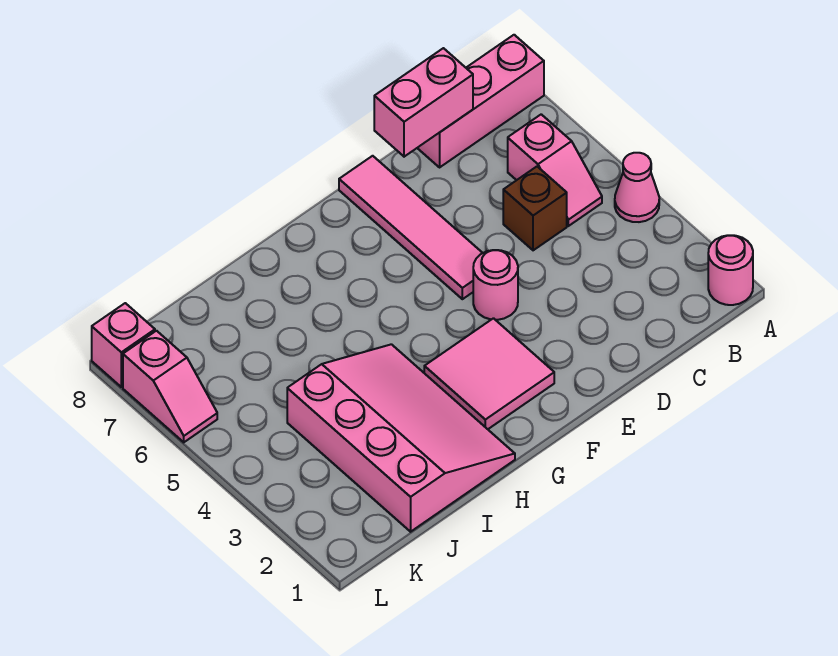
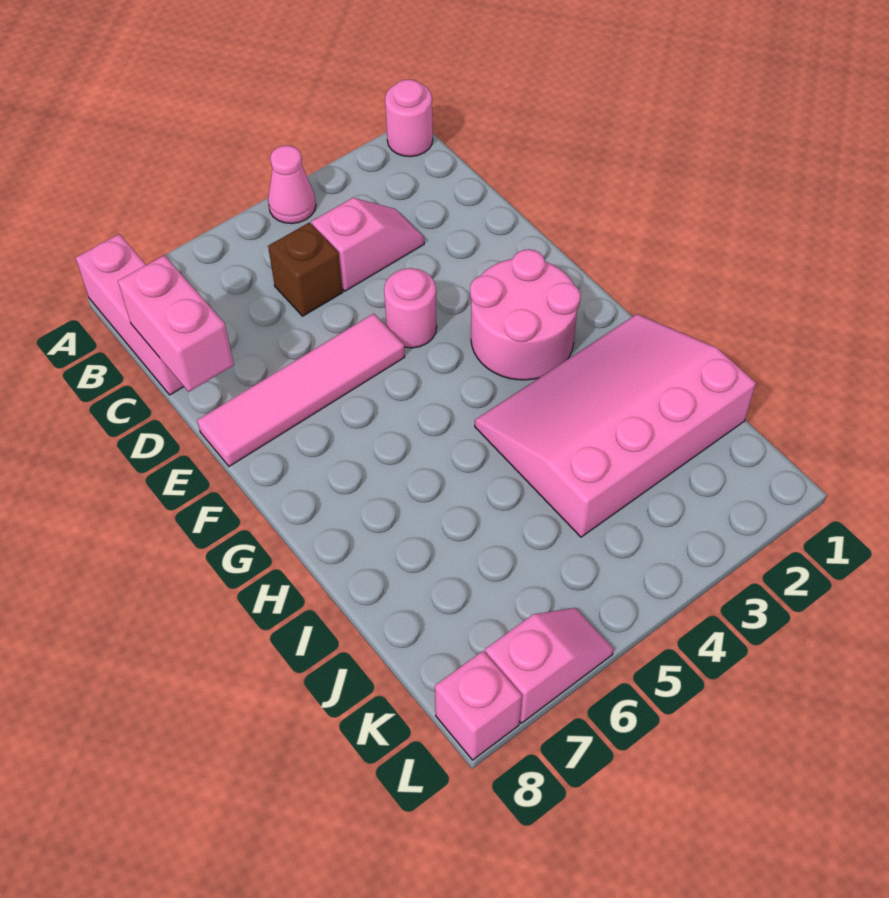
pink slope B5:B6 level 1 top 6 -> pink slope C3:C4 level 1 top 4
pink tile F2:G3 level 1 -> pink round brick F2:G3 level 1

